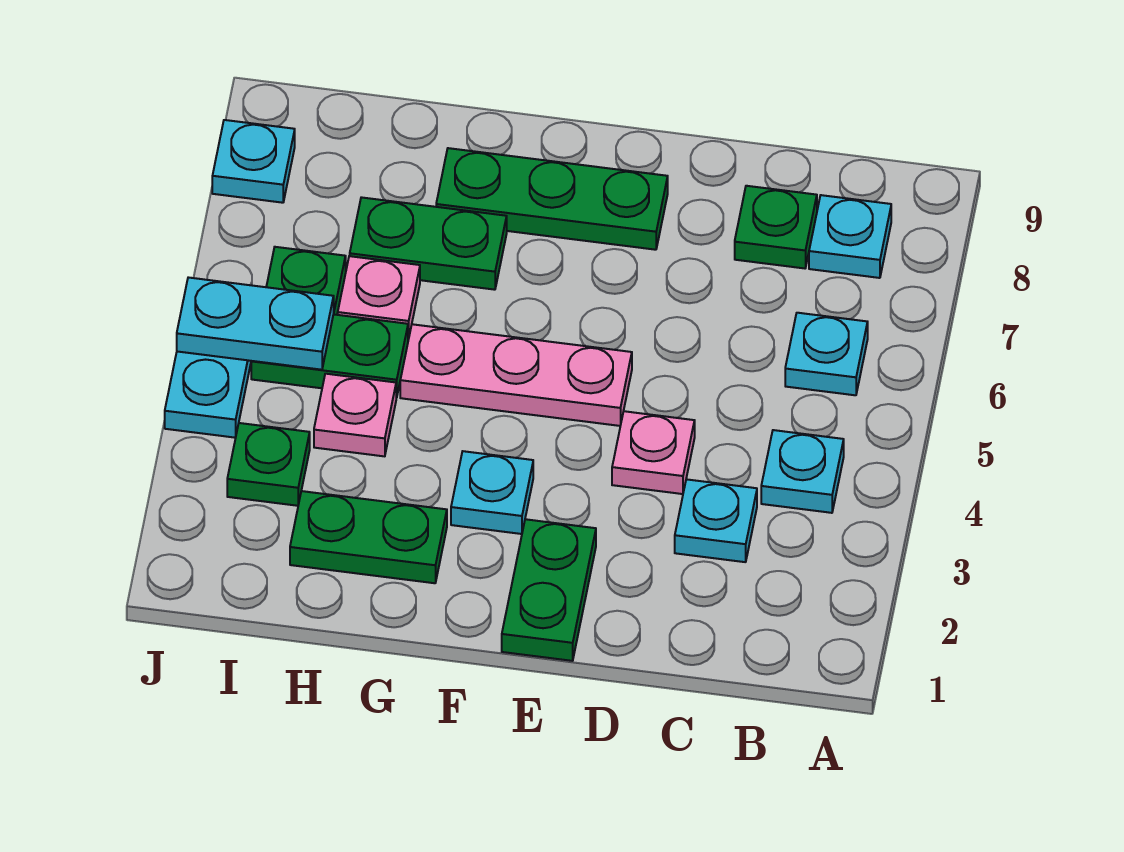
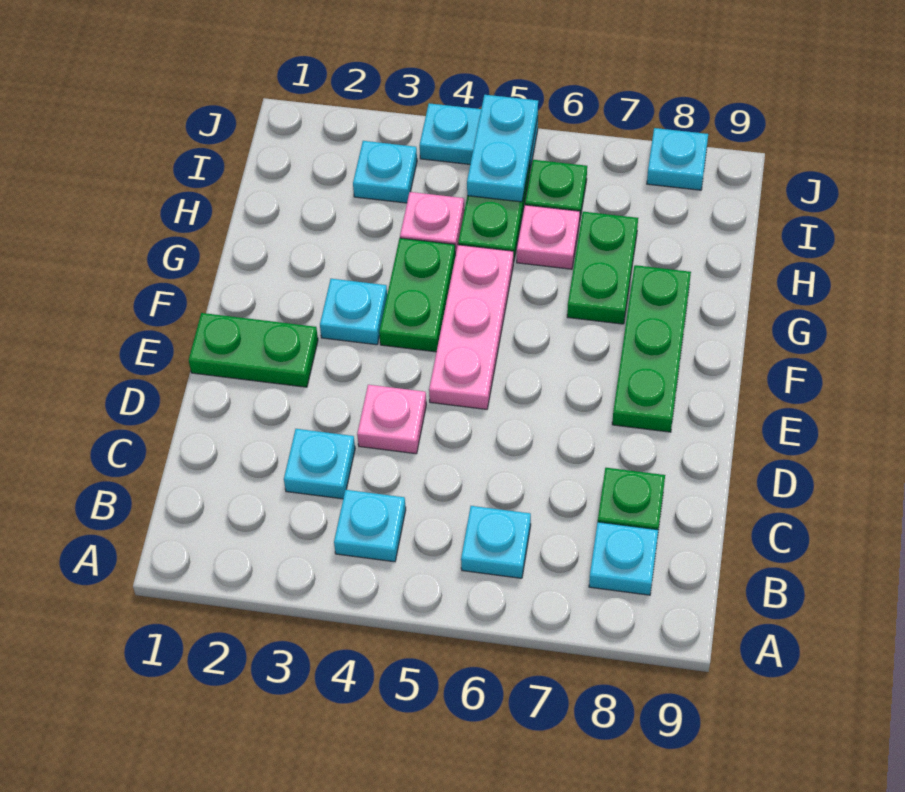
green plate G2:H2 level 1 -> green plate F4:G4 level 1
green plate I3 level 1 -> cyan plate I3 level 1

